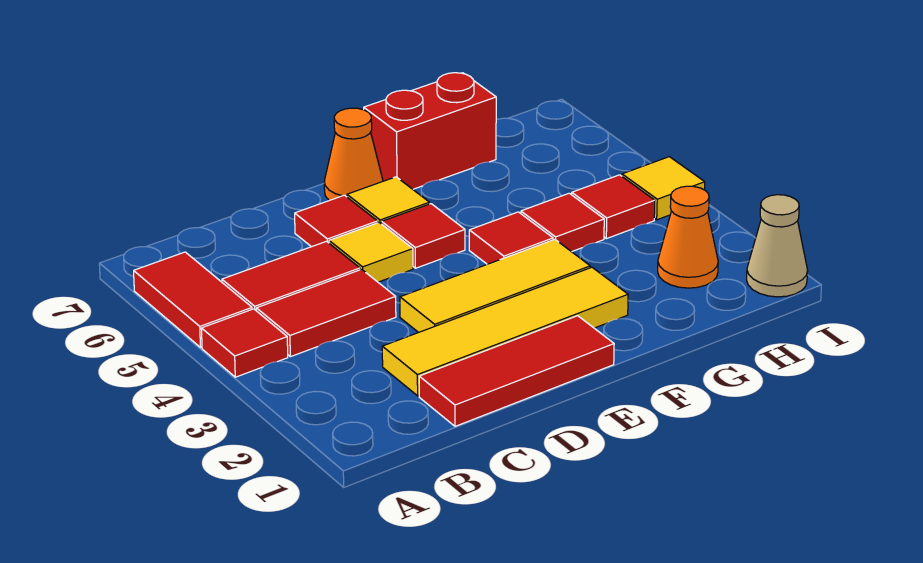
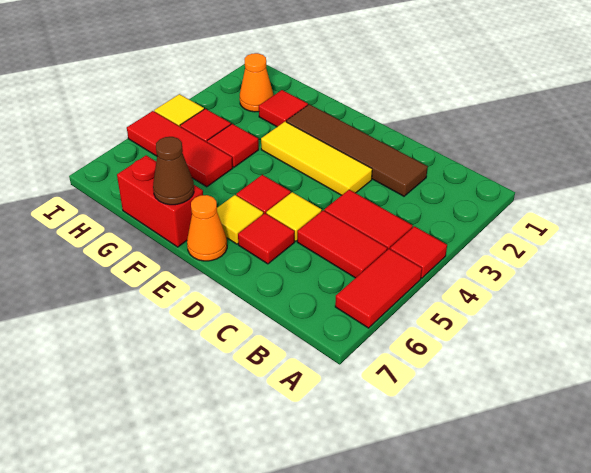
red tile C1:E1 level 1 -> red tile G5:I5 level 1
yellow tile C2:F2 level 1 -> brown tile C2:F2 level 1
red tile F4 level 1 -> red tile G2 level 1
none -> brown cone F7 level 2
tan cone I1 level 1 -> none

